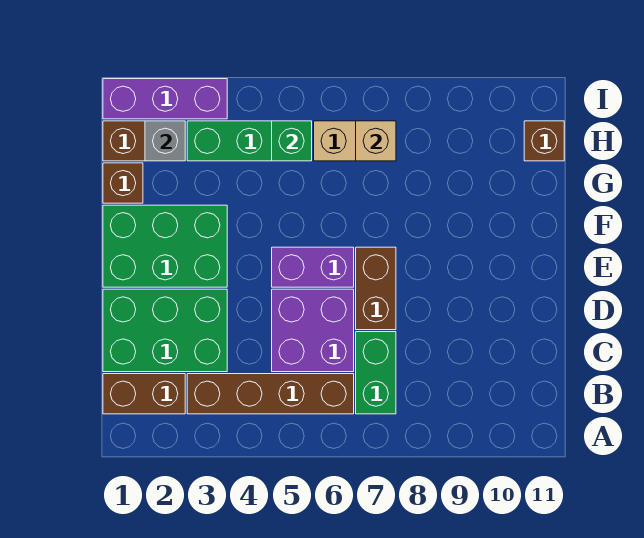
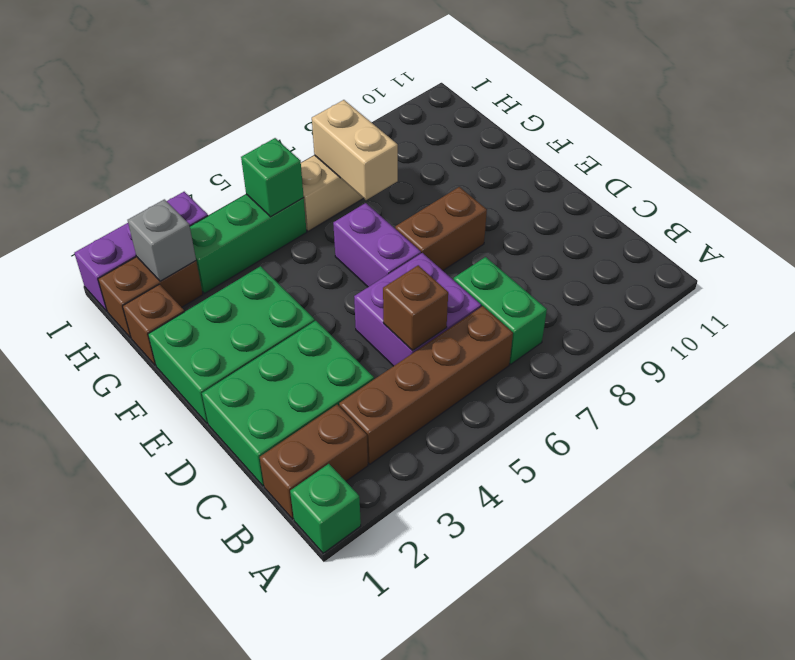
none -> green brick A1 level 1
brown brick D7:E7 level 1 -> brown brick E7:E8 level 1
purple brick E5:E6 level 1 -> purple brick E6:F6 level 1
tan brick H7 level 2 -> tan brick G7:H7 level 2
brown brick H11 level 1 -> brown brick C5 level 2

